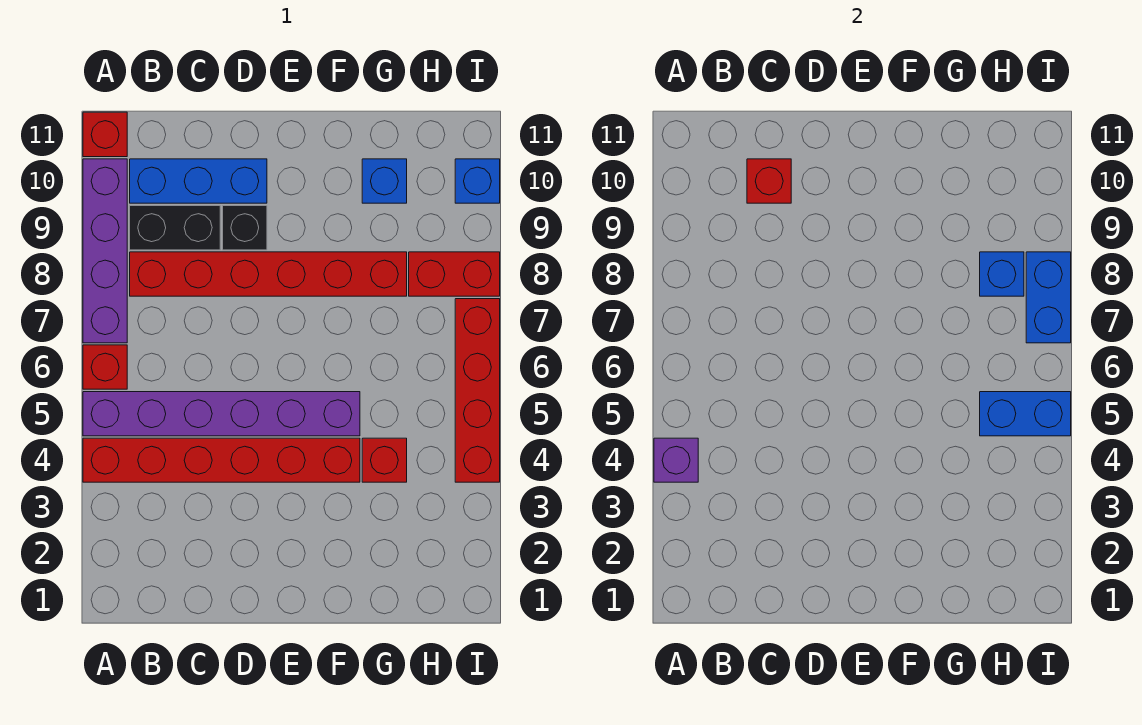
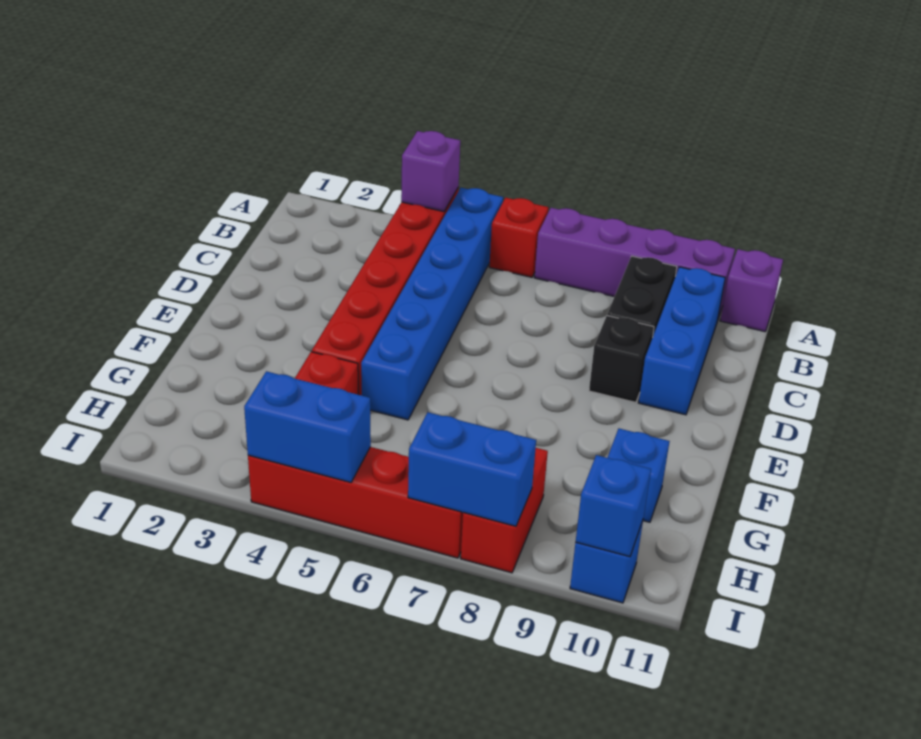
purple brick A5:F5 level 1 -> blue brick A5:F5 level 1
red brick A11 level 1 -> purple brick A11 level 1
red brick B8:G8 level 1 -> none
red brick C10 level 2 -> none
blue brick H5:I5 level 2 -> blue brick I4:I5 level 2
blue brick H8 level 2 -> blue brick I10 level 2

